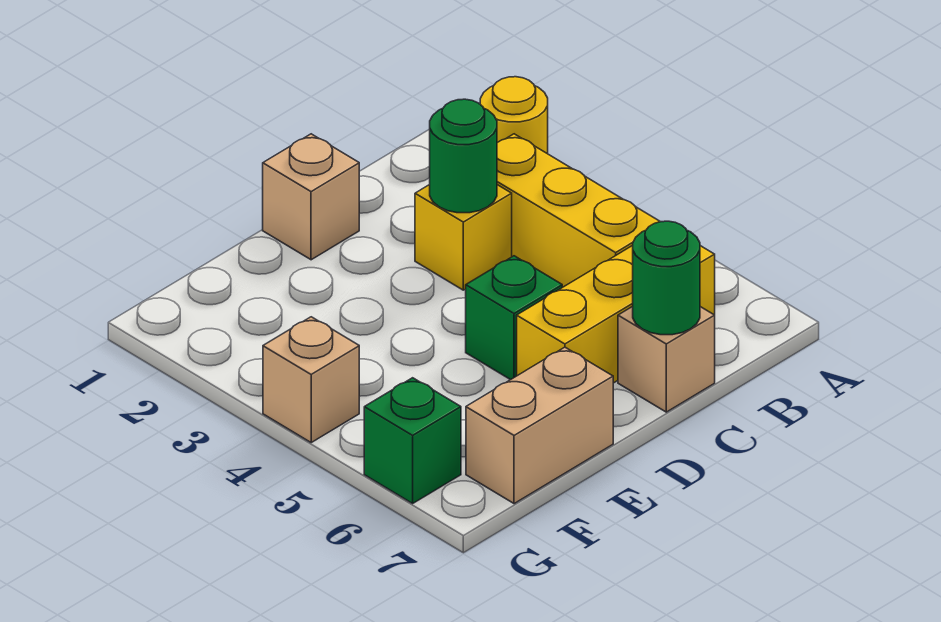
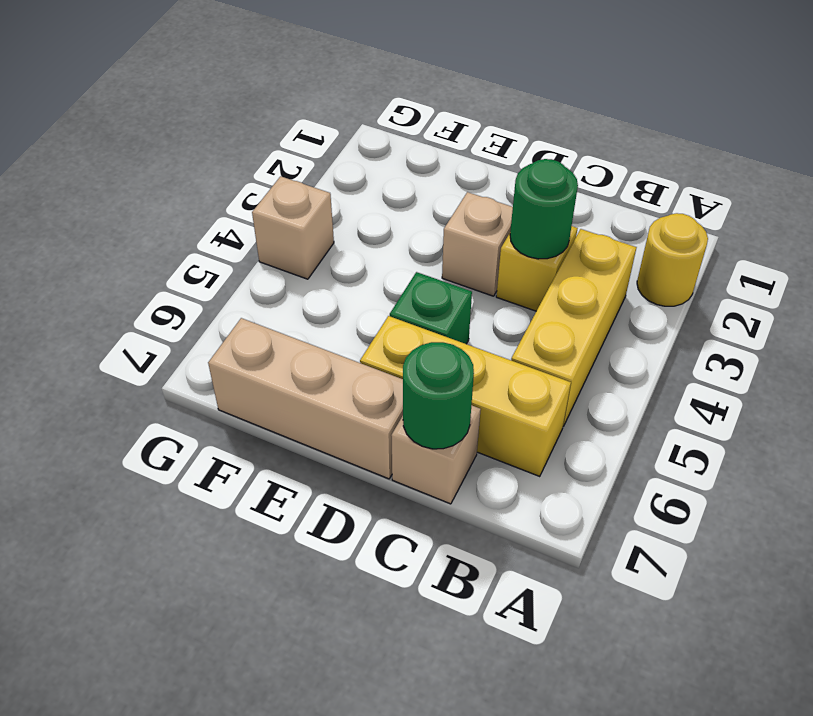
tan brick D1 level 1 -> tan brick D3 level 1
tan brick E7:F7 level 1 -> tan brick D7:F7 level 1
green brick G6 level 1 -> none

